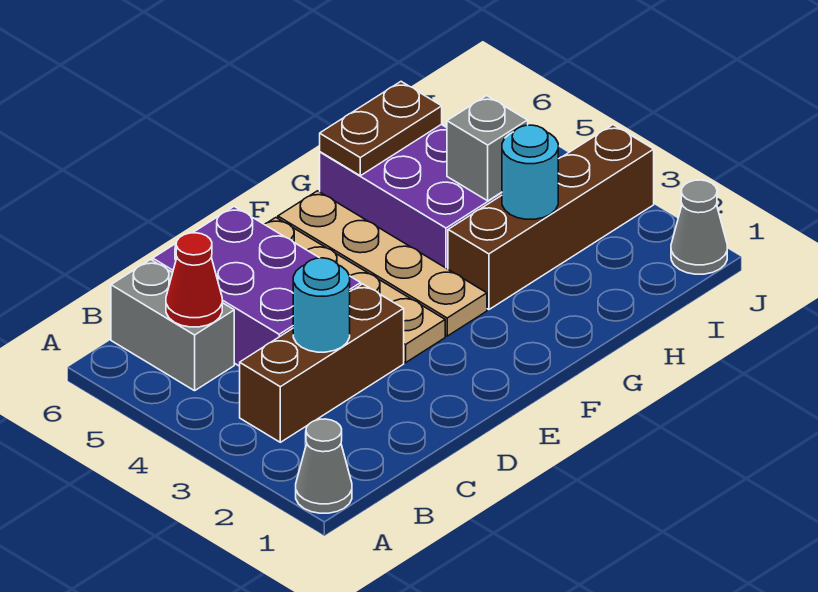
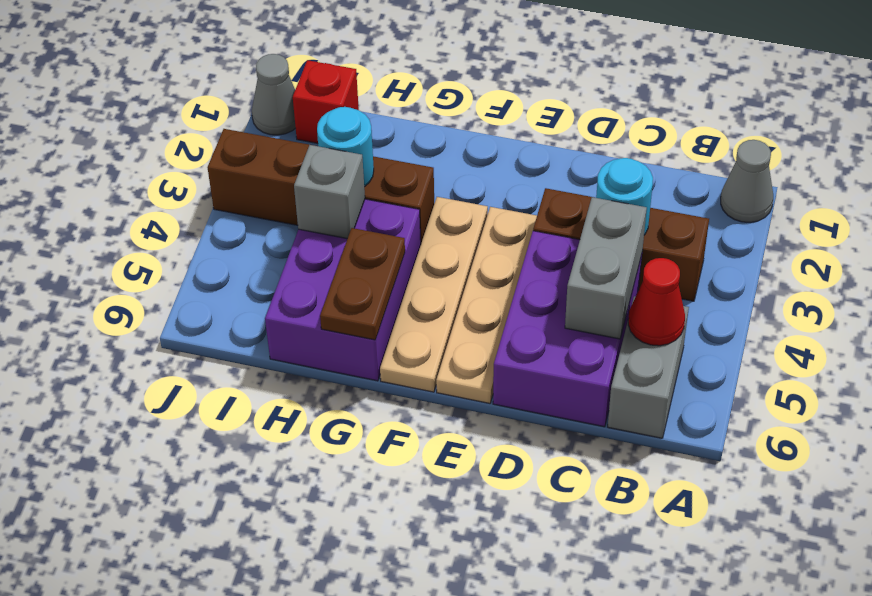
none -> grey brick C4:C5 level 2
brown plate G6:H6 level 2 -> brown plate G5:G6 level 2
none -> red brick I1 level 1

